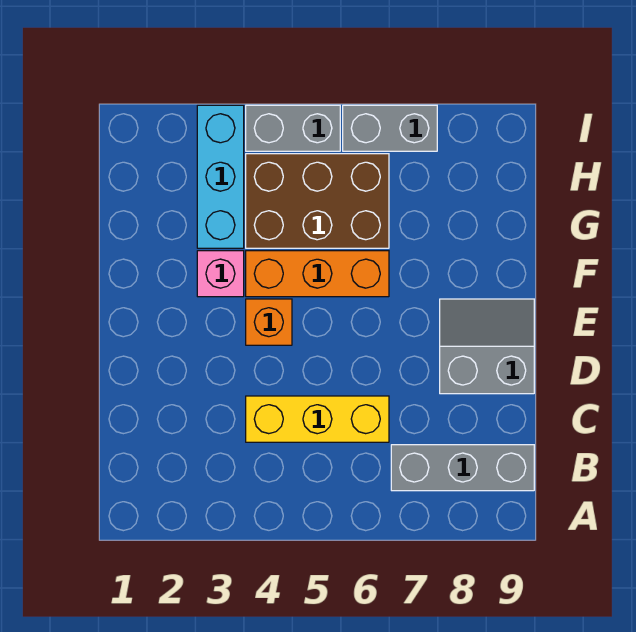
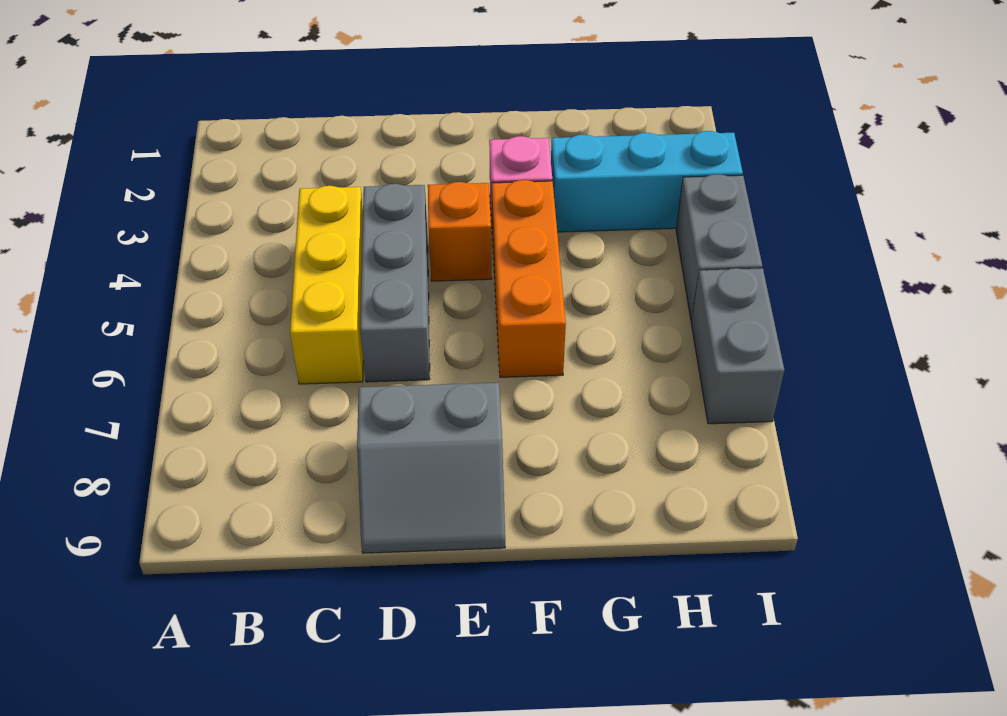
grey brick B7:B9 level 1 -> grey brick D4:D6 level 1
grey slope D8:E9 level 1 top D -> grey slope D8:E9 level 1 top 8
brown brick G4:H6 level 1 -> none

